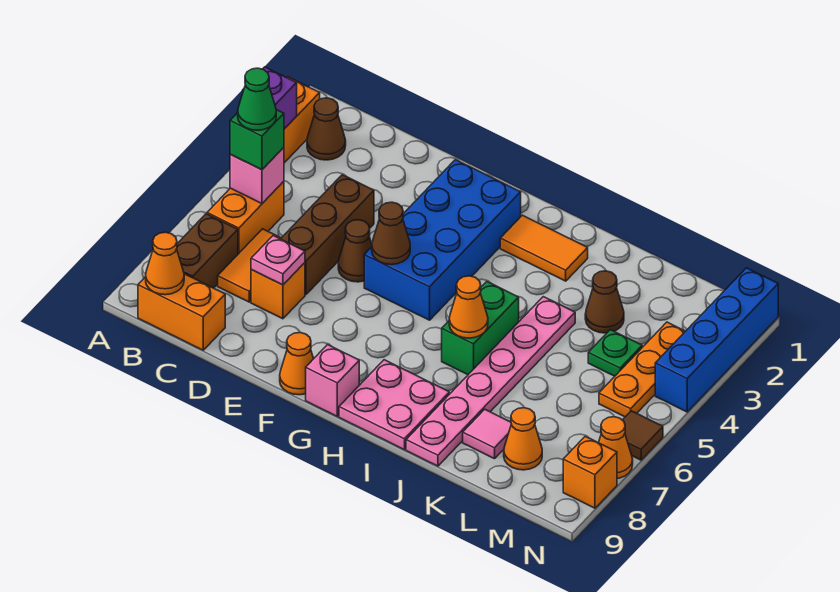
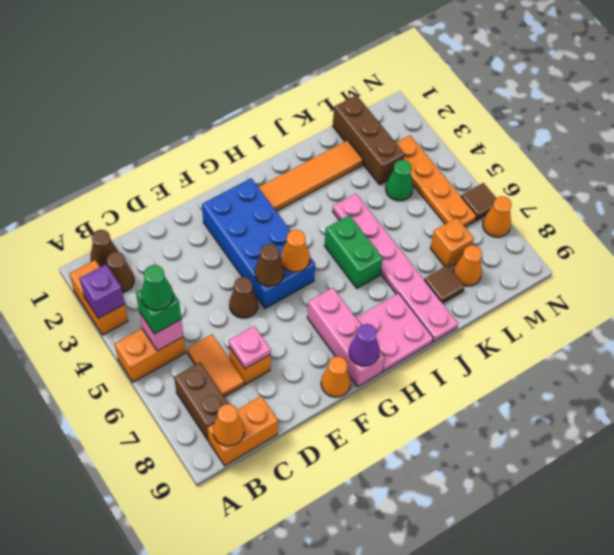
orange brick B5:B6 level 1 -> orange brick A5:B5 level 1
brown brick D4:D6 level 1 -> brown brick L1:L3 level 1
pink brick G9 level 1 -> pink brick G7:G9 level 1
none -> purple cone G9 level 2
orange tile H2:I2 level 1 -> orange tile H2:K2 level 1
orange cone I6 level 2 -> orange cone G5 level 2
brown cone K3 level 1 -> brown cone B1 level 1
pink tile K8 level 1 -> brown tile K8 level 1
green plate L4 level 1 -> green cone L4 level 1
orange plate M3:M5 level 1 -> orange plate M3:M6 level 1
blue brick N1:N4 level 1 -> none
orange brick N8 level 1 -> orange brick L7 level 1

